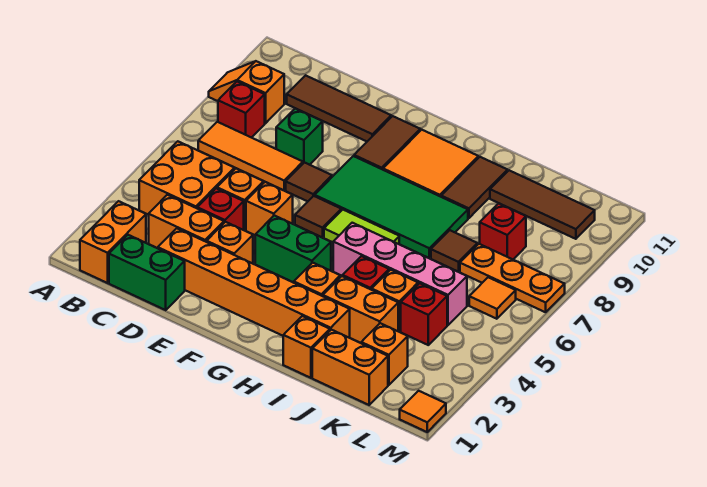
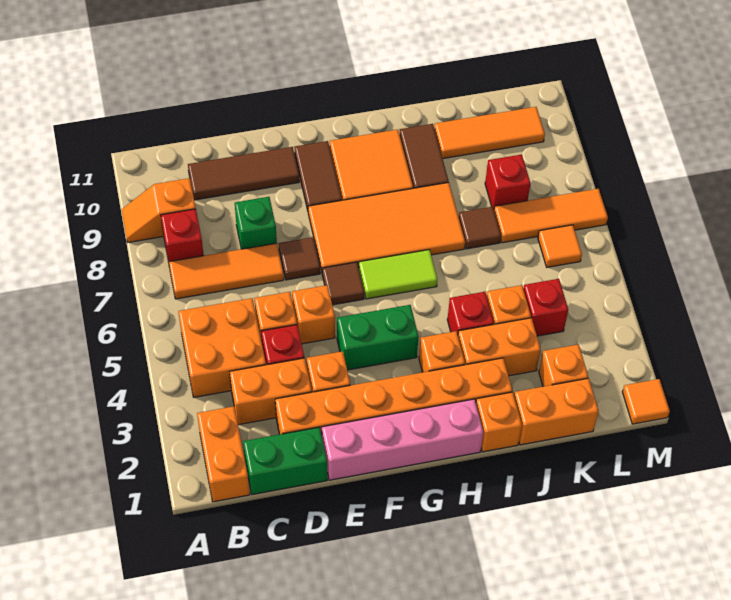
green tile F7:I8 level 1 -> orange tile F7:I8 level 1
pink brick H5:K5 level 1 -> pink brick E1:H1 level 1
brown tile J10:L10 level 1 -> orange tile J10:L10 level 1
orange plate K7:M7 level 1 -> orange tile K7:M7 level 1

